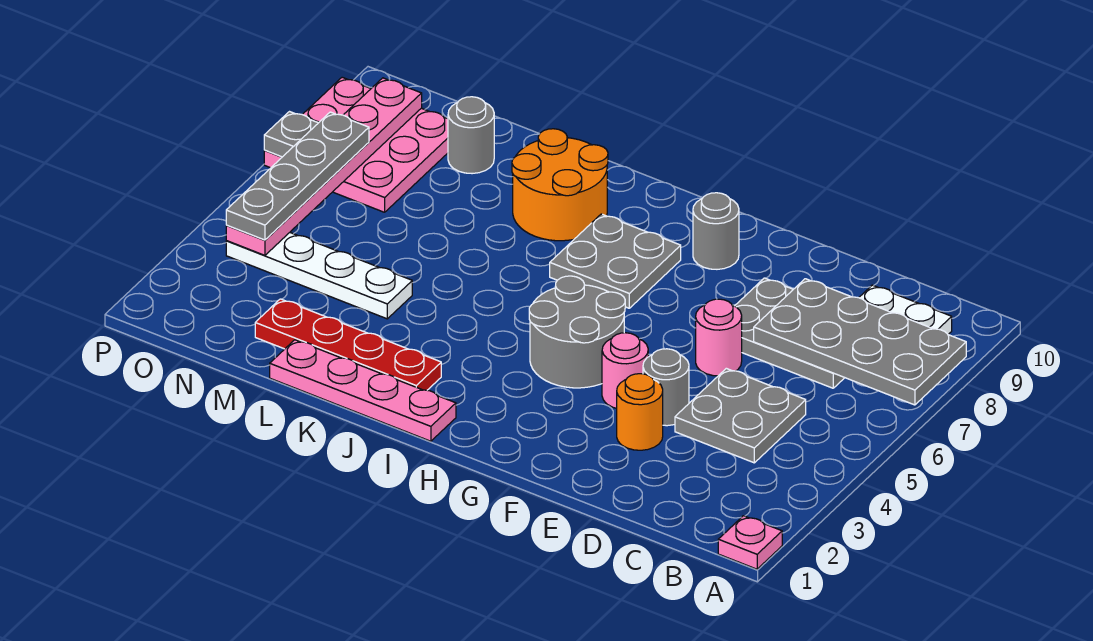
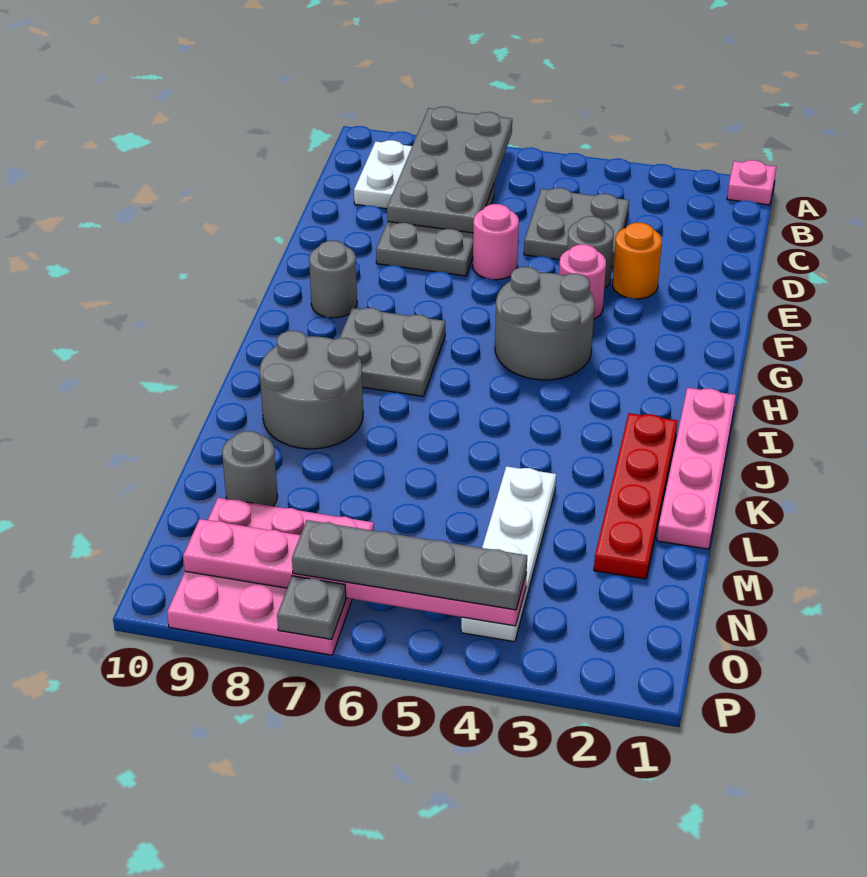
orange round brick J8:K9 level 1 -> grey round brick J8:K9 level 1

